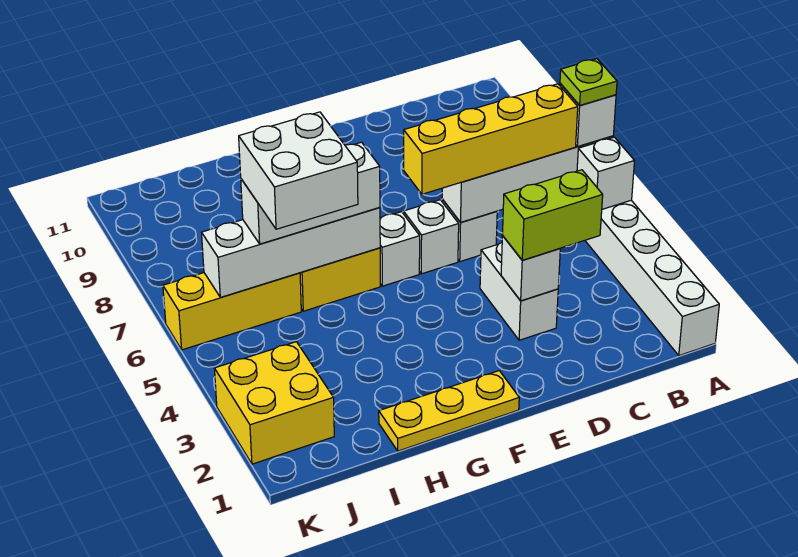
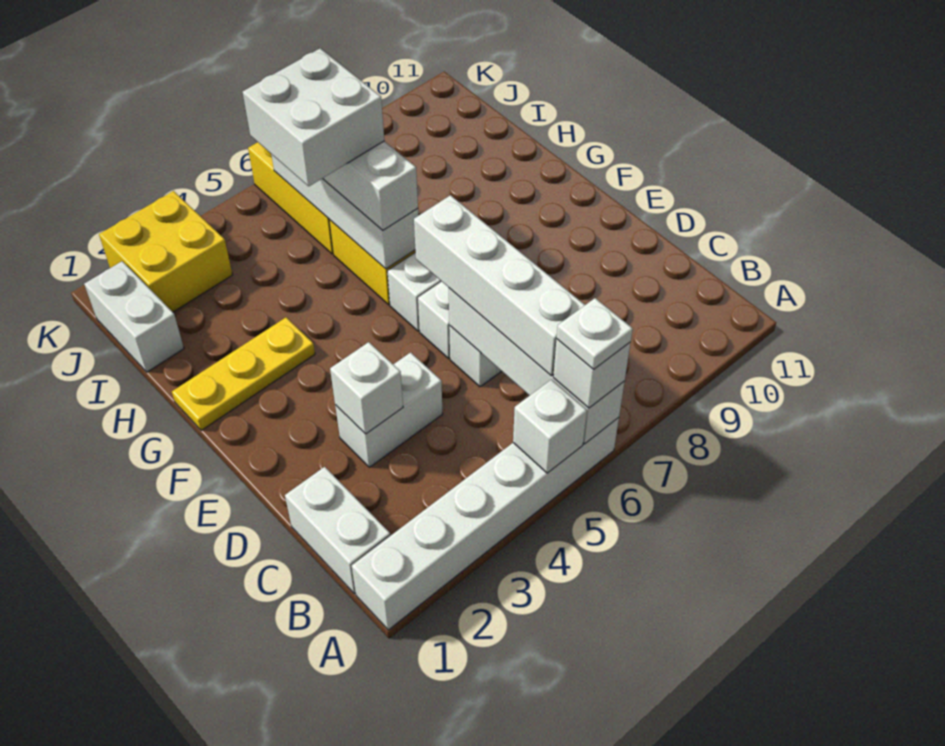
lime plate A6 level 4 -> white plate A6 level 4
none -> white brick B1:C1 level 1
yellow brick B6:E6 level 3 -> white brick B6:E6 level 3
lime brick C3:D3 level 3 -> none
yellow plate F1:H1 level 1 -> yellow plate G1:G3 level 1
none -> white brick I1:J1 level 1

